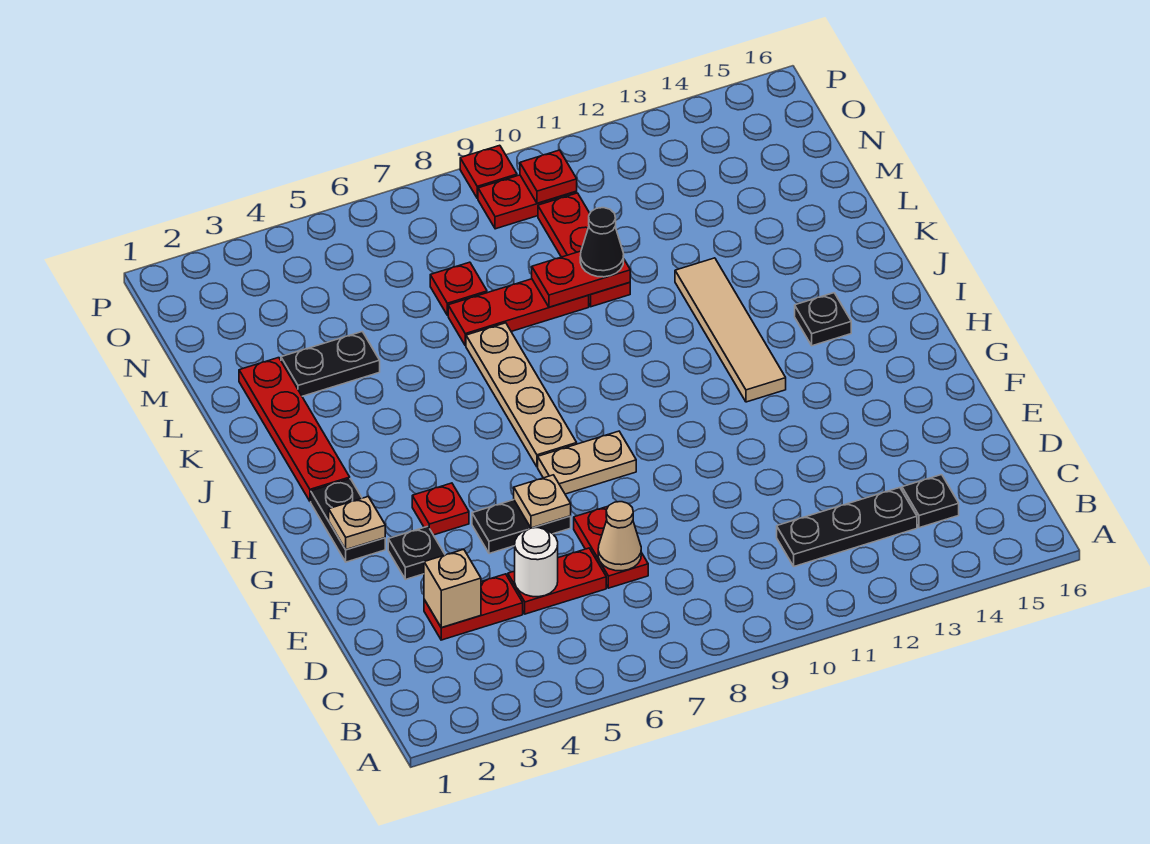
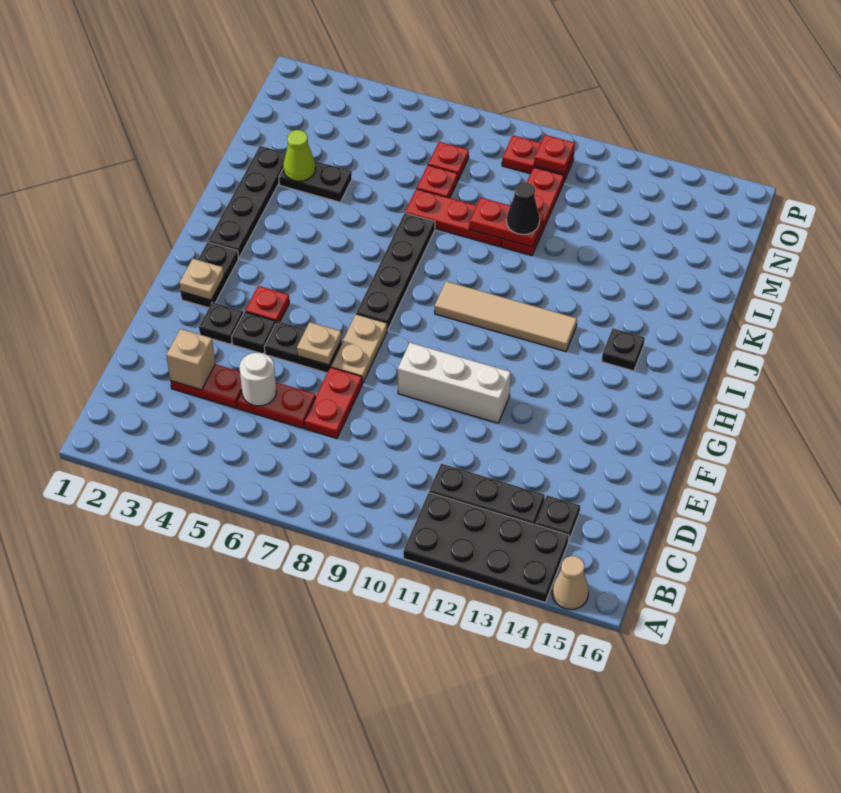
none -> black plate A11:B14 level 1
tan cone D7 level 2 -> tan cone A15 level 1
none -> black plate F4 level 1
none -> white brick F9:F11 level 1
tan plate G7:G8 level 1 -> tan plate F7:G7 level 1
tan plate H7:K7 level 1 -> black plate H7:K7 level 1
tan tile H12:K12 level 1 -> tan tile I9:I12 level 1
red plate I2:L2 level 1 -> black plate I2:L2 level 1
none -> lime cone L3 level 2
red plate P9 level 1 -> red plate N7 level 1

